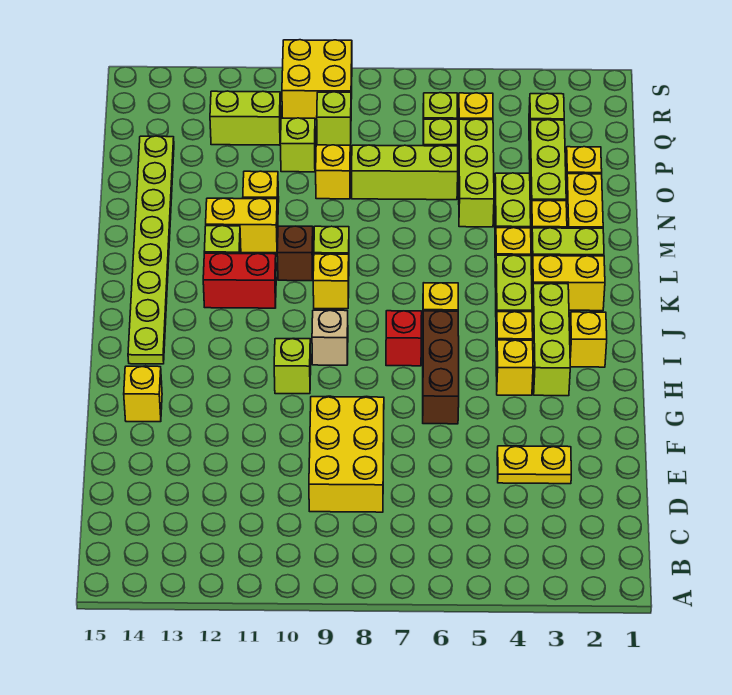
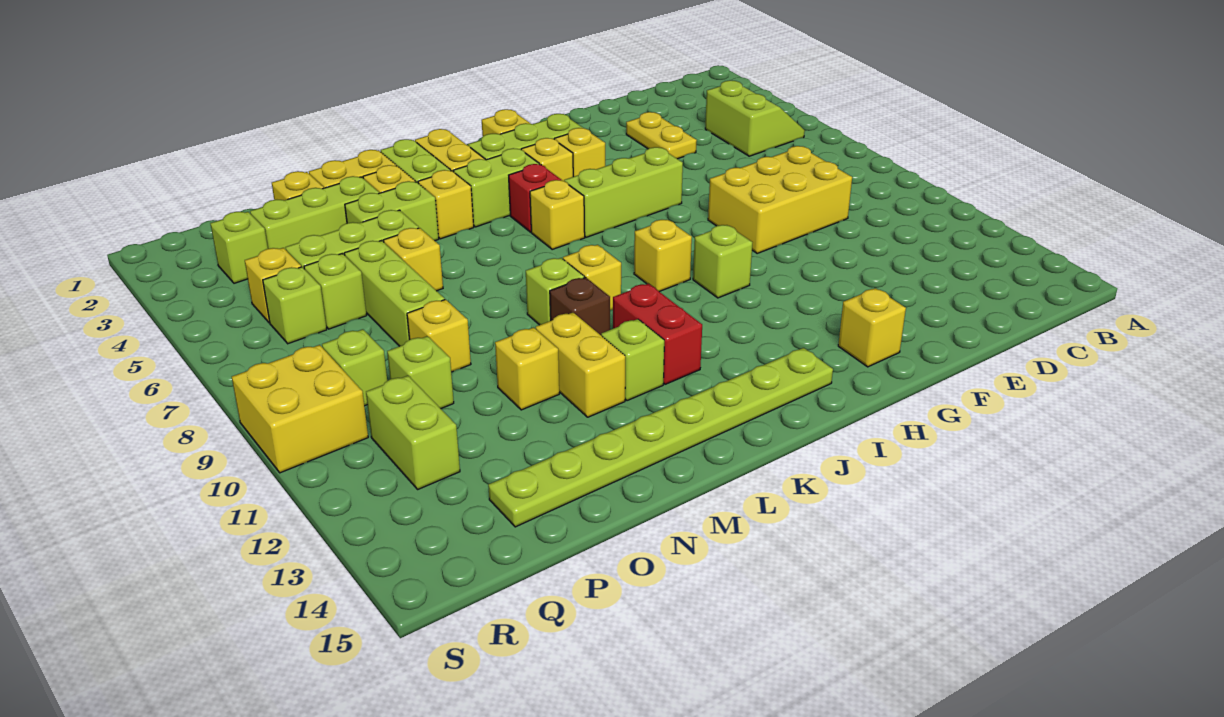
none -> lime slope B4:C5 level 1 top C
brown brick G6:I6 level 1 -> lime brick G6:I6 level 1
red brick I7 level 1 -> red brick J5 level 1
tan brick I9 level 1 -> yellow brick I9 level 1
none -> yellow brick N6 level 1

